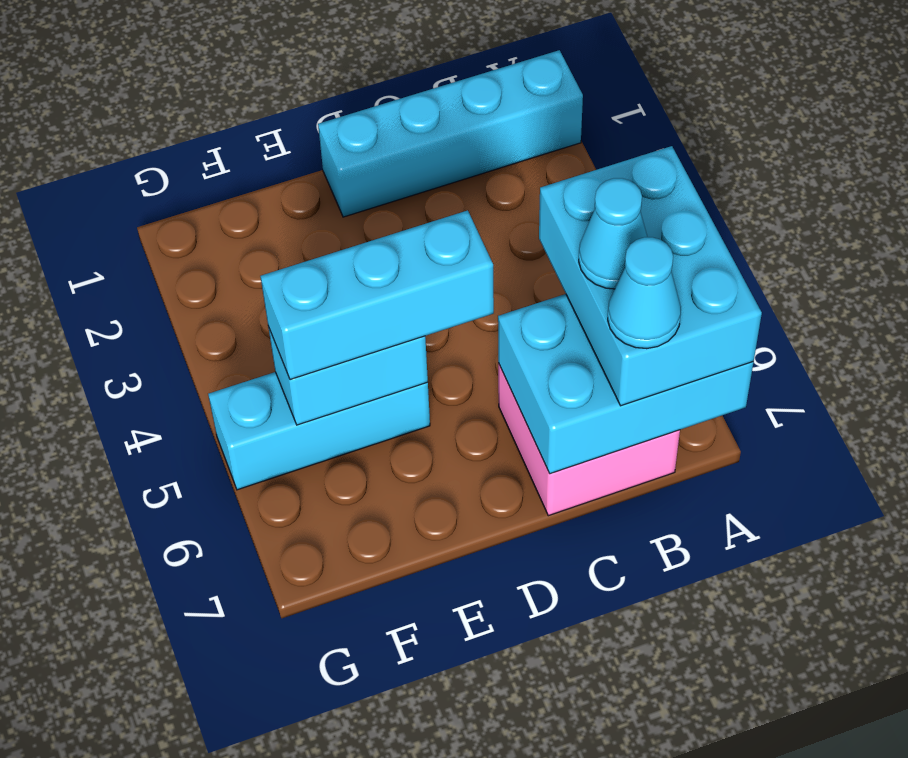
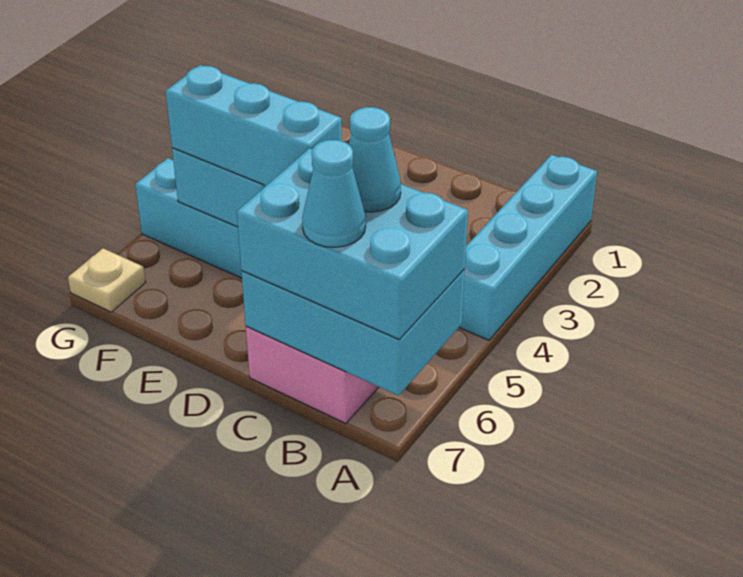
cyan brick A1:D1 level 1 -> cyan brick A1:A4 level 1
cyan brick A5:B7 level 3 -> cyan brick A6:C7 level 3
none -> tan plate G7 level 1

